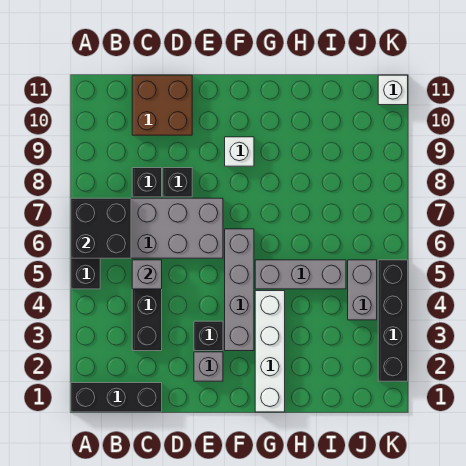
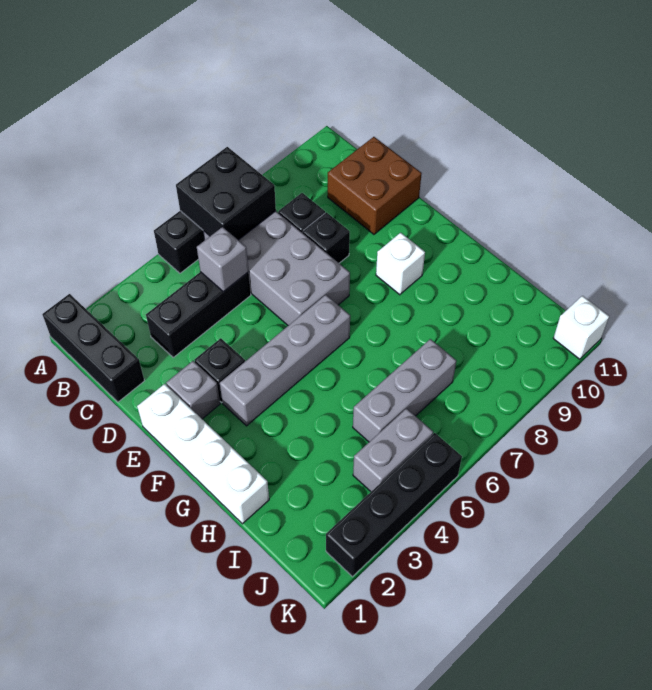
white brick G1:G4 level 1 -> white brick E1:H1 level 1
grey brick G5:I5 level 1 -> grey brick I5:I7 level 1

